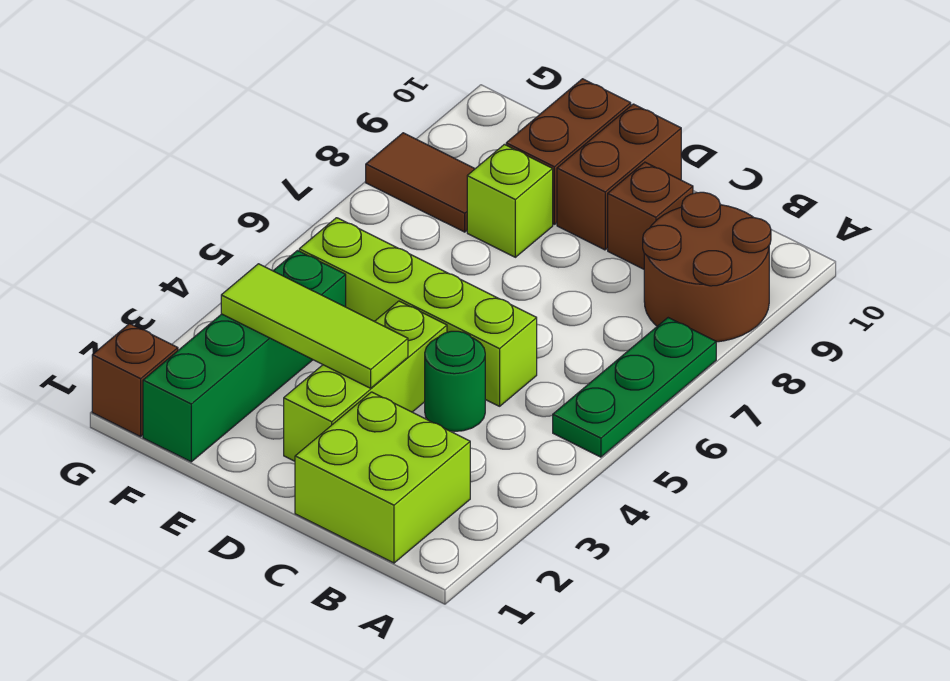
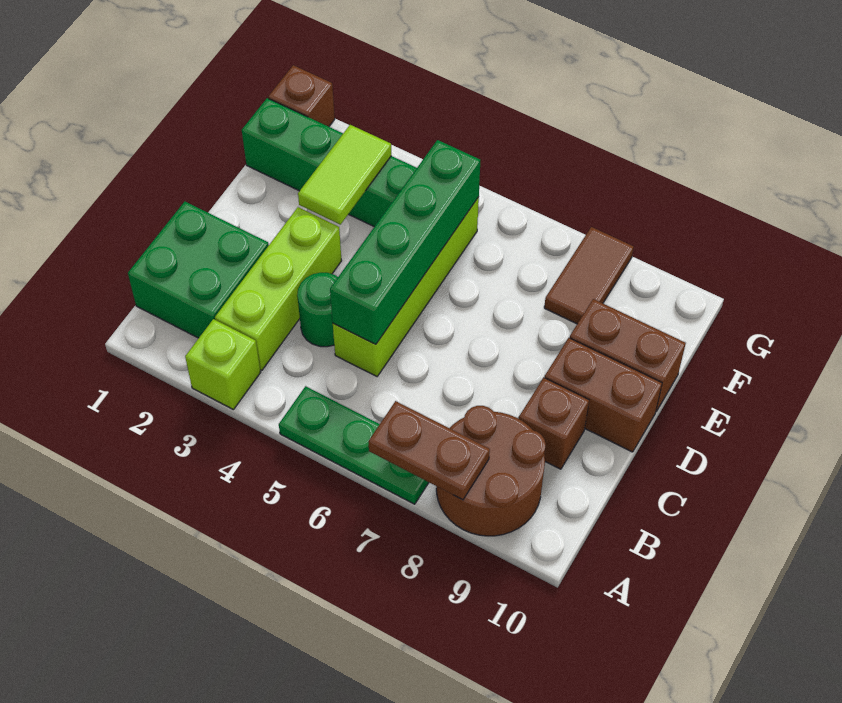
none -> brown plate A7:A8 level 2
lime brick B1:C2 level 1 -> green brick B1:C2 level 1
none -> green brick C5:F5 level 2
lime brick D2:D4 level 1 -> lime brick B3:D3 level 1
lime tile D3:F3 level 2 -> lime tile E3:F3 level 2
lime brick E8 level 1 -> lime brick A3 level 1

